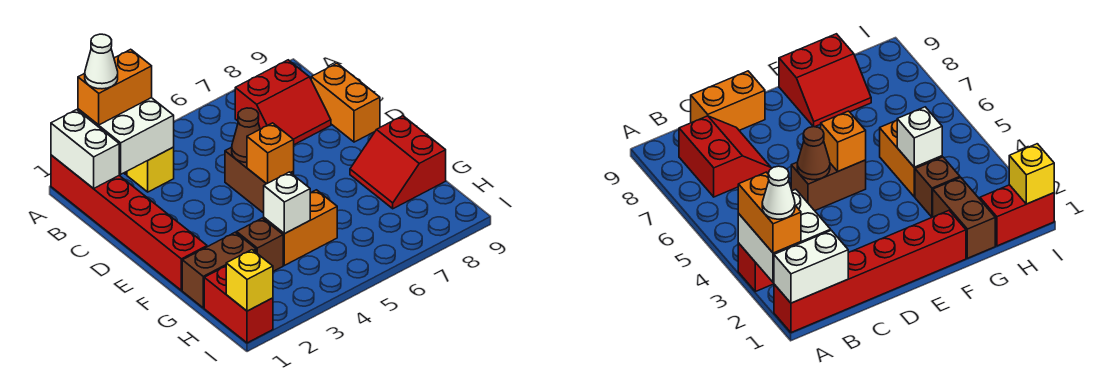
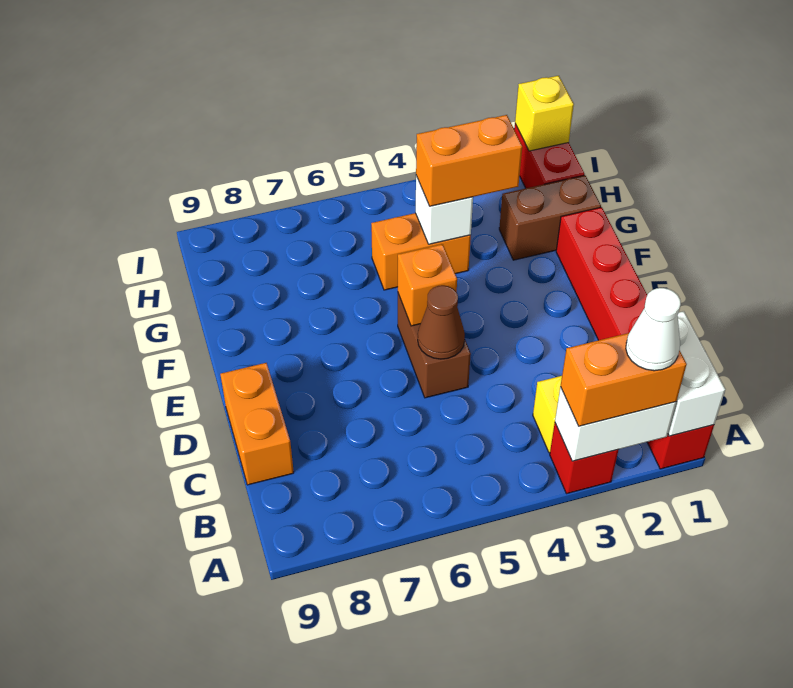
white brick A2:B3 level 2 -> white brick A2:A3 level 2
red slope B7:C8 level 1 top B -> none
red slope F8:G9 level 1 top 9 -> none
brown brick G3 level 1 -> none
none -> orange brick G3:G4 level 3

